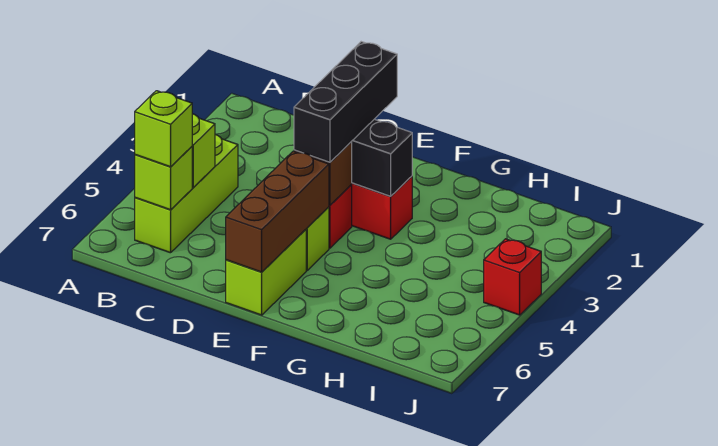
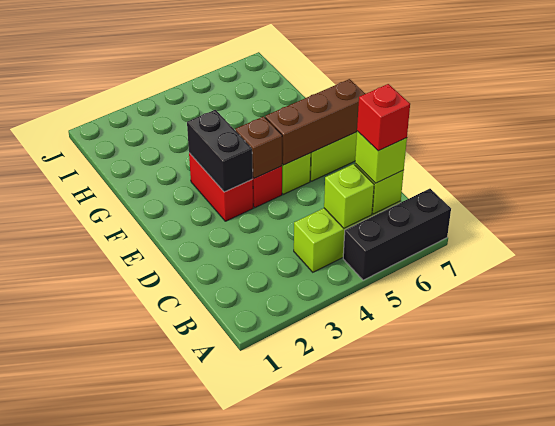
black brick E2:E4 level 3 -> black brick A5:A7 level 1
red brick J4 level 1 -> red brick B6 level 4

